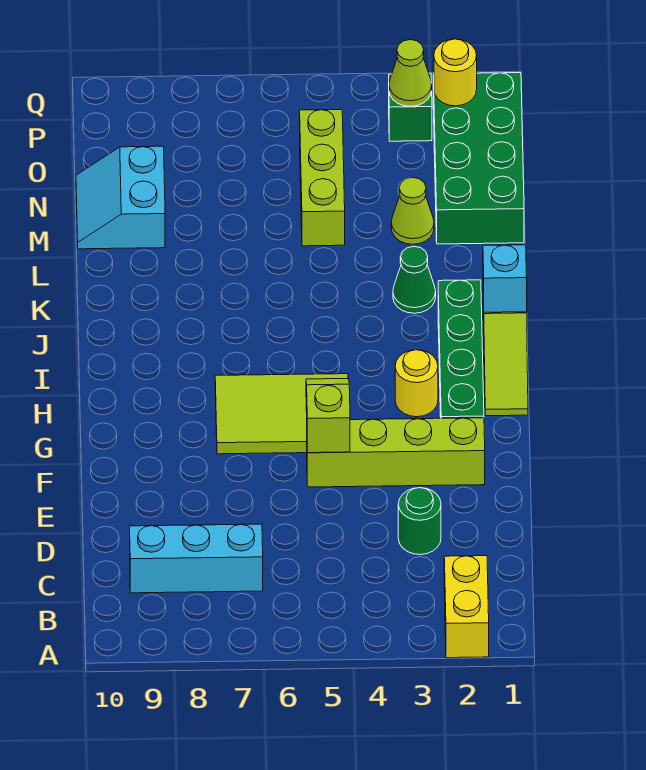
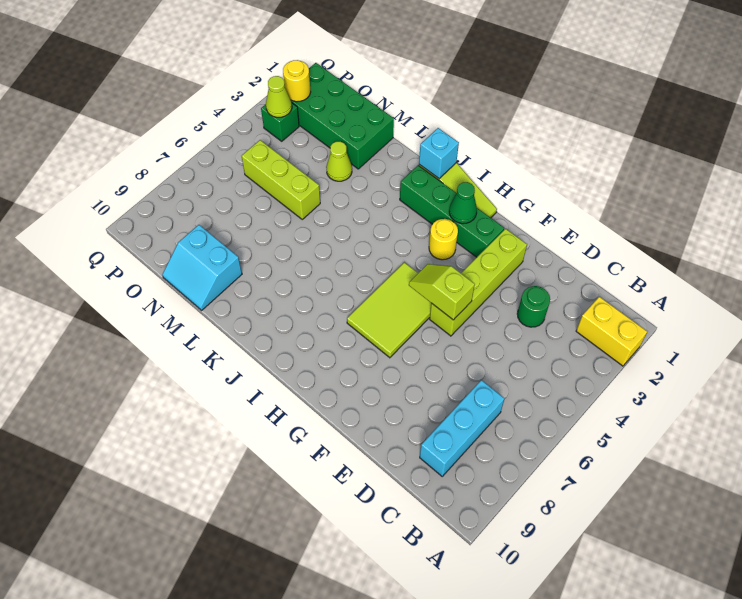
green cone K3 level 1 -> green cone H2 level 2

